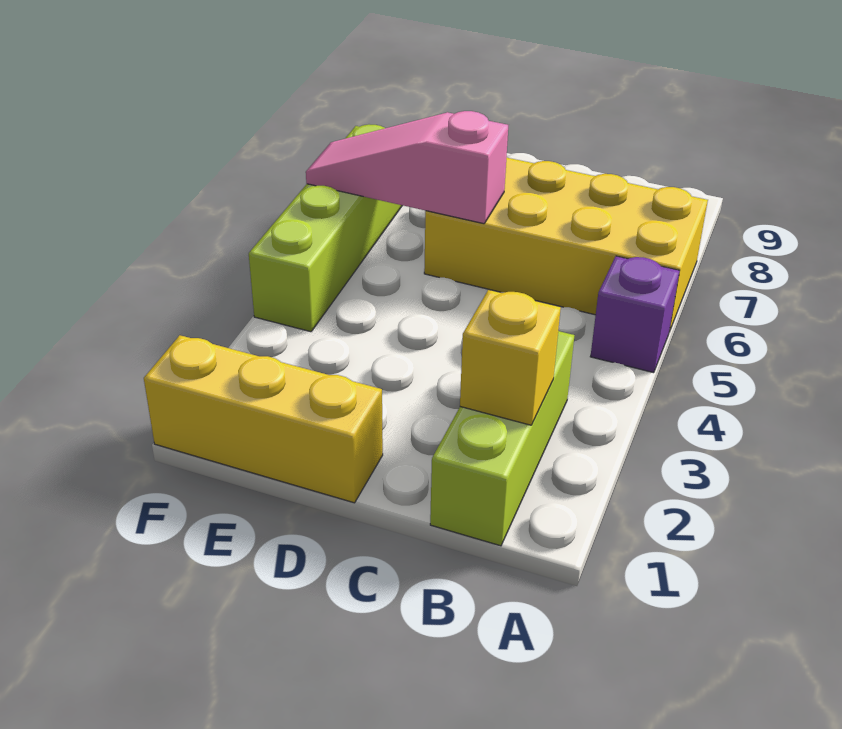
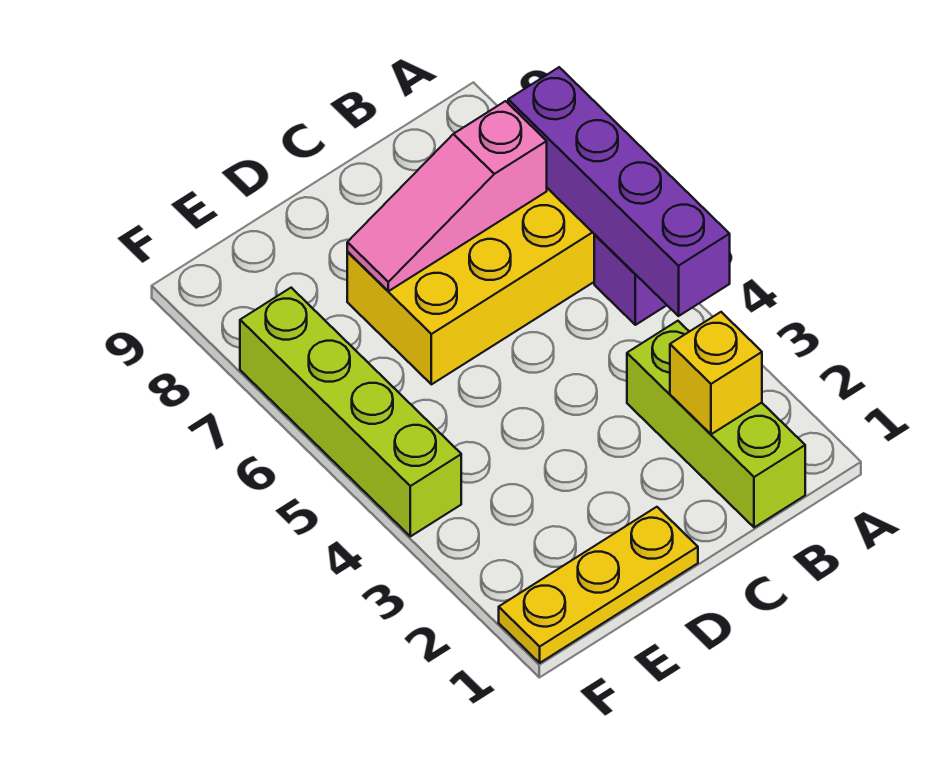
none -> purple brick A4:A7 level 2
yellow brick D1:F1 level 1 -> yellow plate D1:F1 level 1
pink slope D6:F6 level 2 top D -> pink slope B7:D7 level 2 top B

